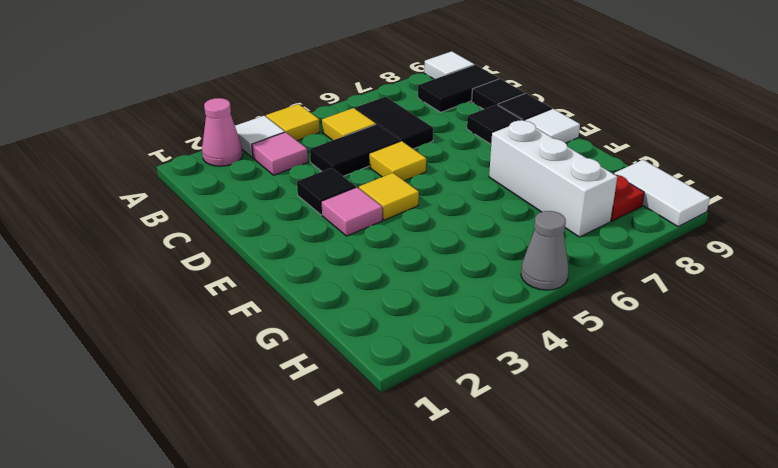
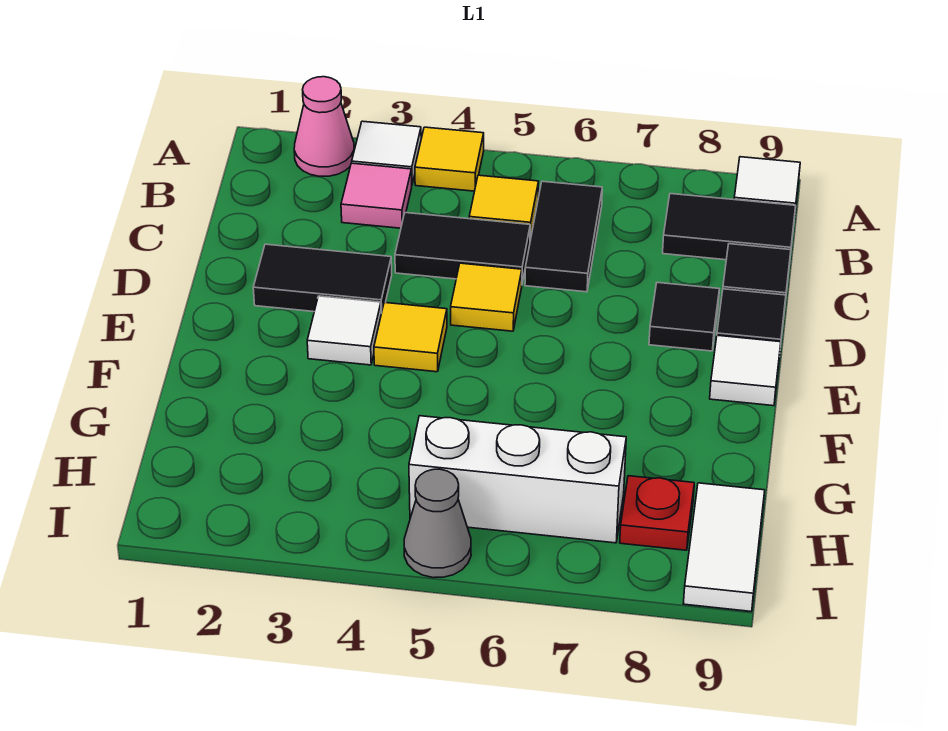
black tile D3 level 1 -> black tile D2:D3 level 1
pink tile E3 level 1 -> white tile E3 level 1
white brick F7:H7 level 1 -> white brick H5:H7 level 1

